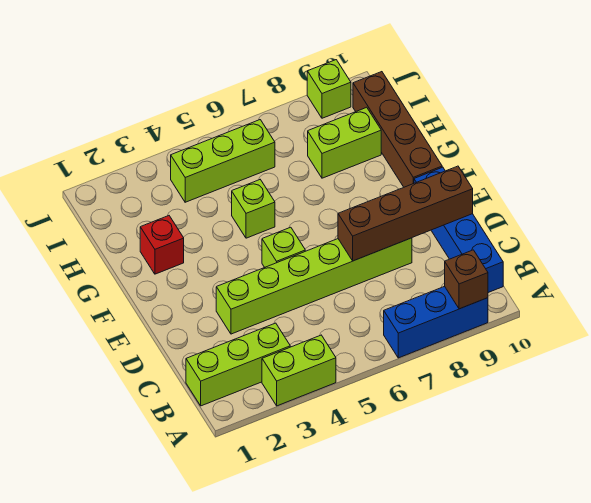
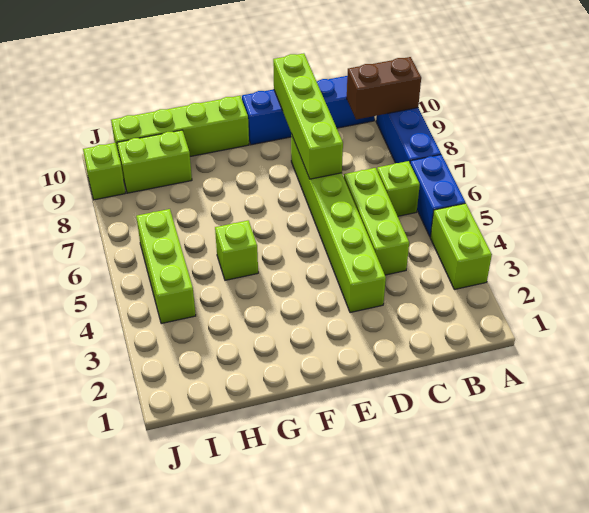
none -> blue brick A5:A6 level 1
brown brick A9 level 2 -> brown brick A9:B9 level 2
lime brick B1:B3 level 1 -> lime brick C4:C6 level 1
brown brick D7:D10 level 2 -> lime brick D7:D10 level 2
lime brick E5 level 1 -> lime brick B6 level 1
brown brick F10:I10 level 1 -> lime brick F10:I10 level 1
red brick G2 level 1 -> none
lime brick H8:H9 level 1 -> lime brick H9:I9 level 1

